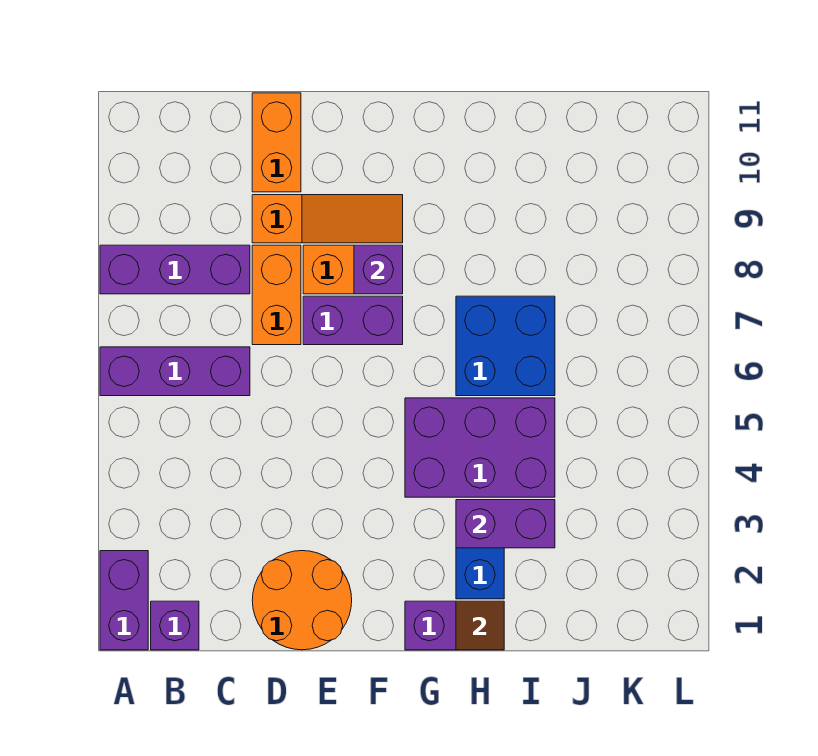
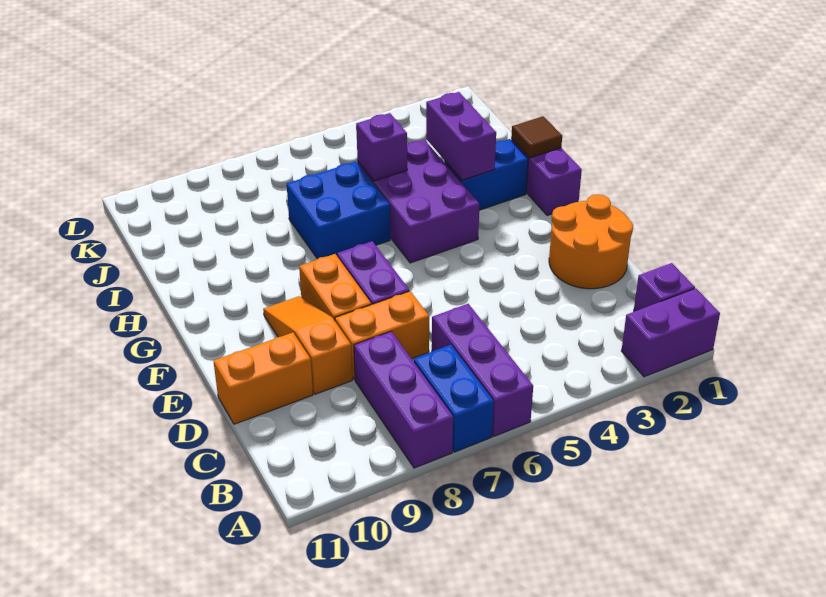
none -> blue brick A7:B7 level 1
purple brick F8 level 2 -> purple brick I5 level 2

